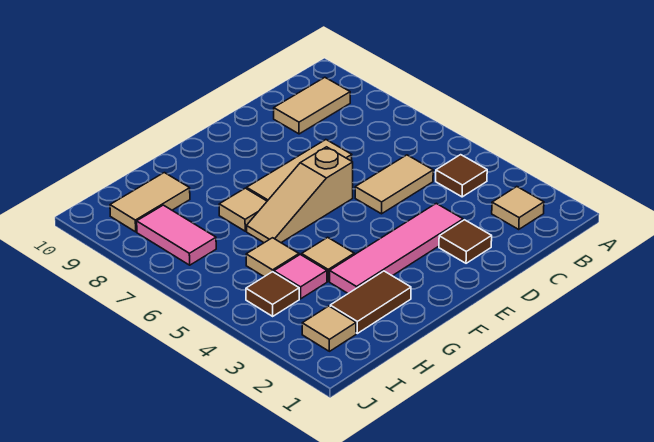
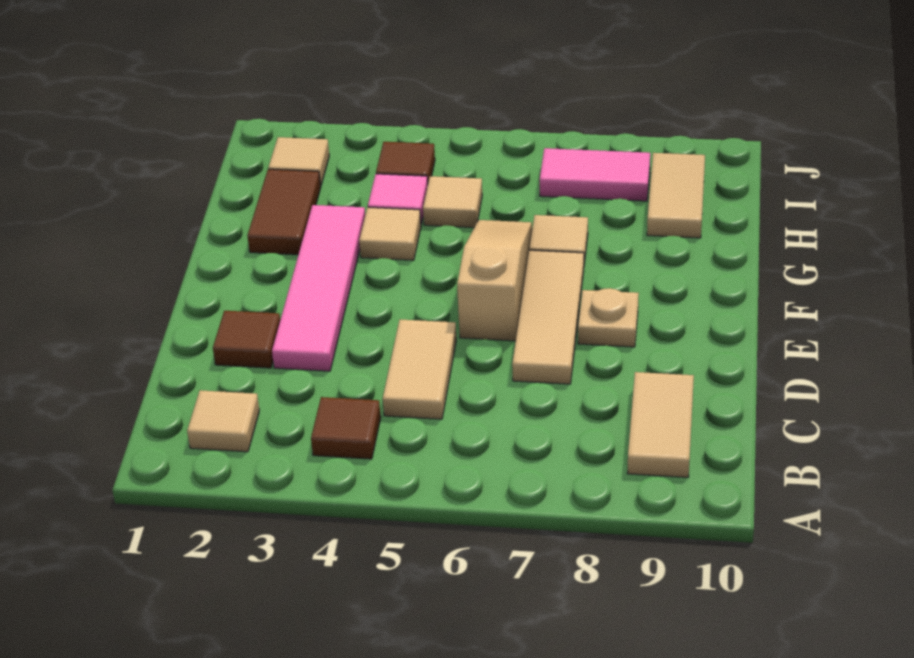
none -> tan plate E8 level 1

